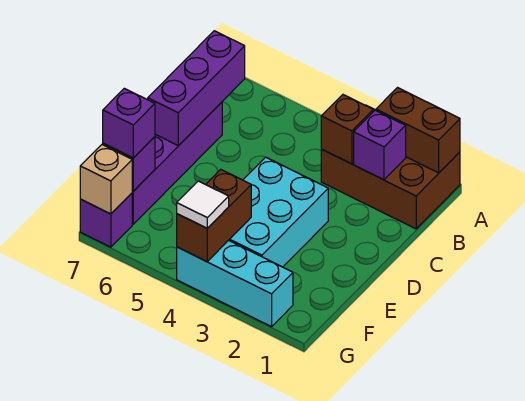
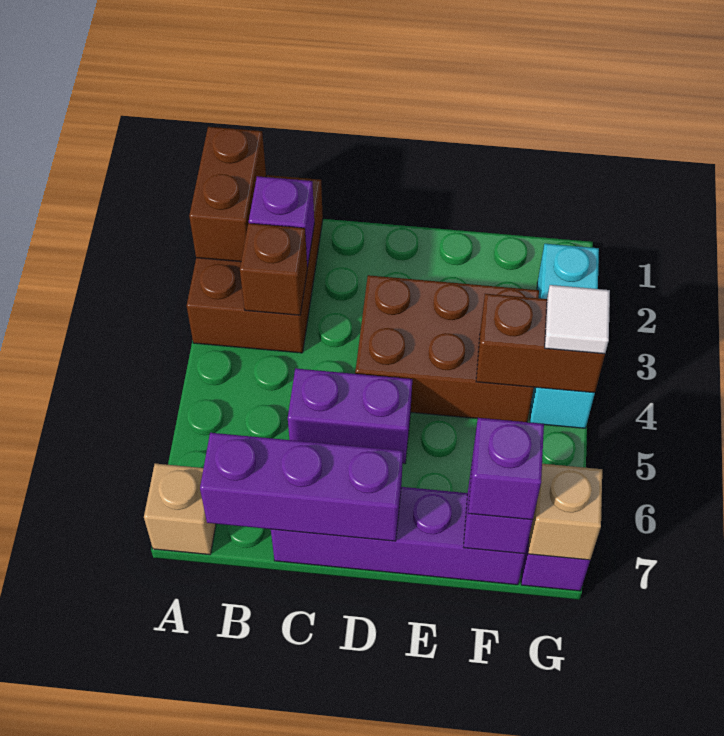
none -> tan brick A7 level 1
none -> purple brick C5:D5 level 1
cyan brick D3:F4 level 1 -> brown brick D3:F4 level 1

